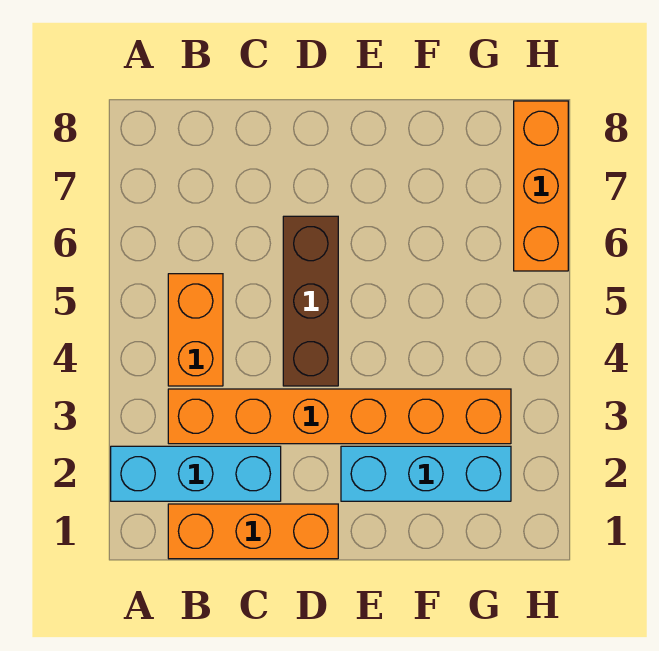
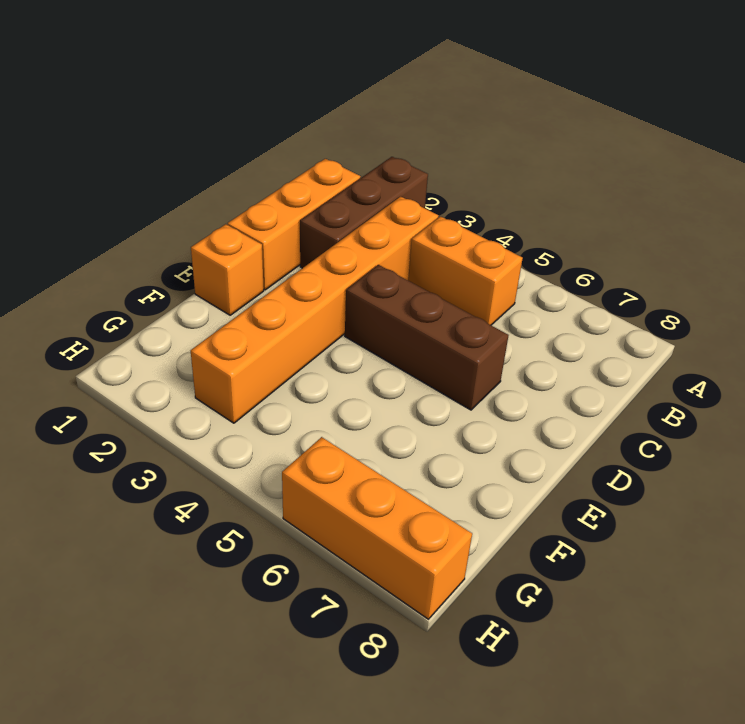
cyan brick A2:C2 level 1 -> brown brick A2:C2 level 1
none -> orange brick E1 level 1
cyan brick E2:G2 level 1 -> none

